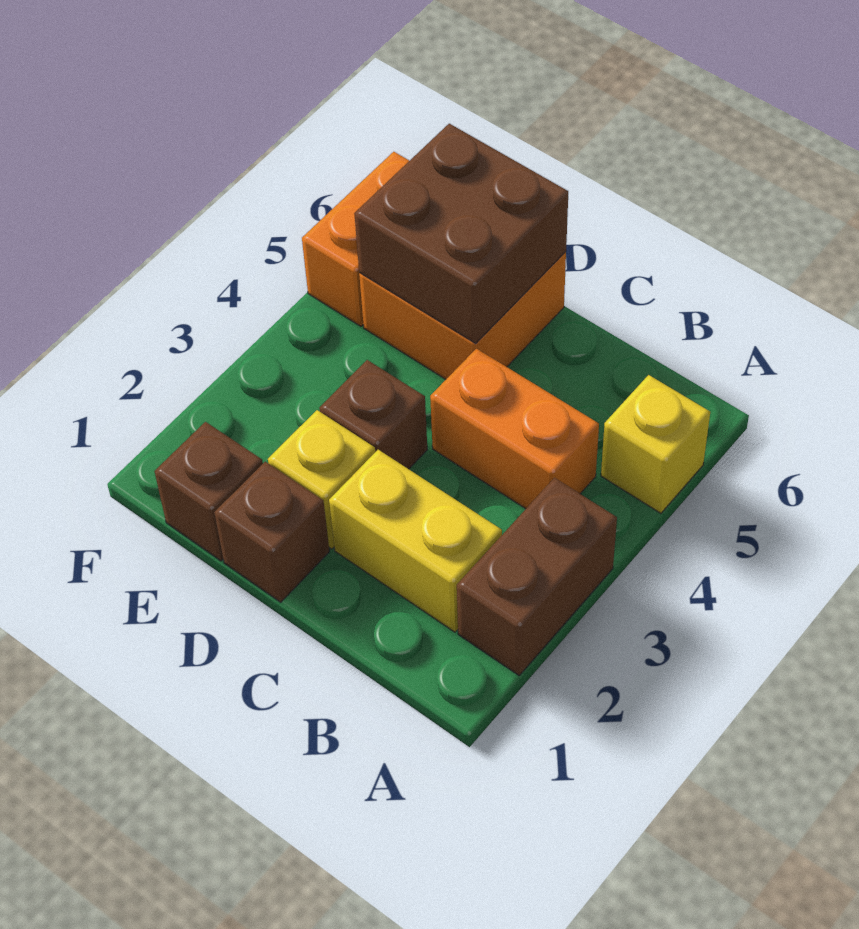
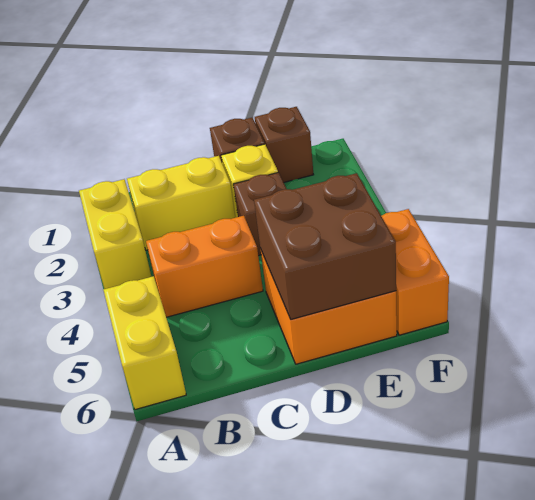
brown brick A2:A3 level 1 -> yellow brick A2:A3 level 1
yellow brick A5 level 1 -> yellow brick A5:A6 level 1

